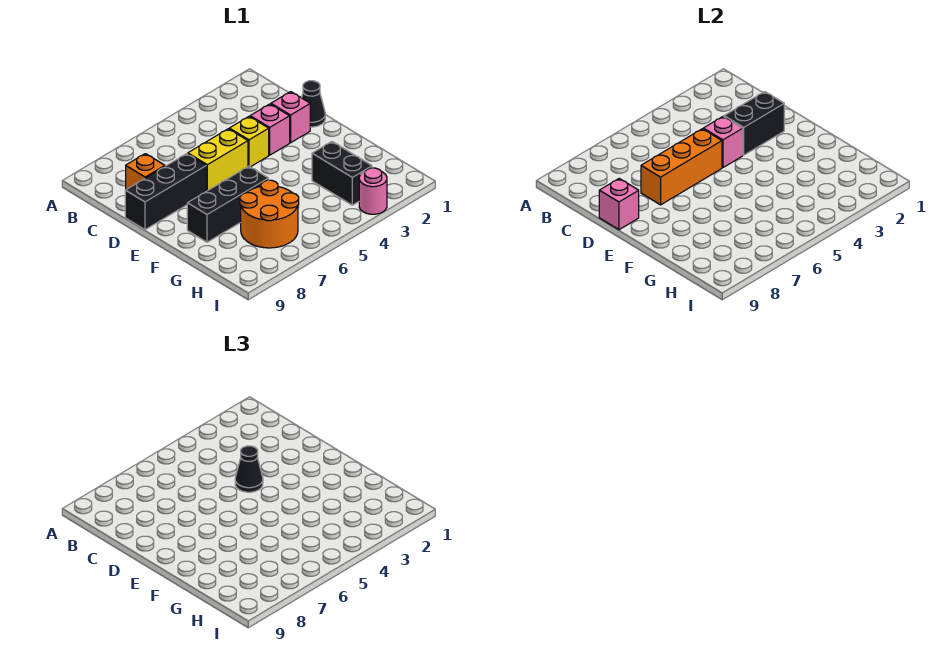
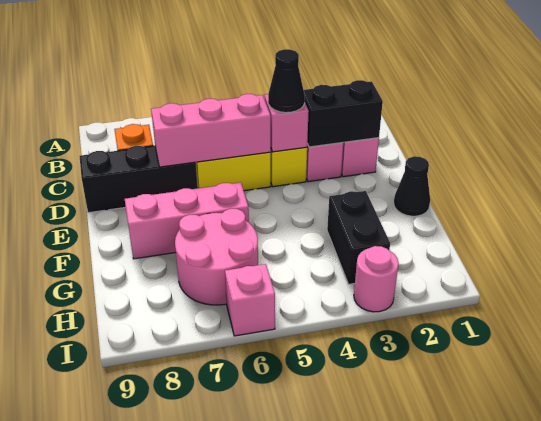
black cone D1 level 1 -> black cone F1 level 1
orange brick D5:D7 level 2 -> pink brick D5:D7 level 2
pink brick D9 level 2 -> pink brick I6 level 1
black brick F6:F8 level 1 -> pink brick F6:F8 level 1
orange round brick G6:H7 level 1 -> pink round brick G6:H7 level 1

